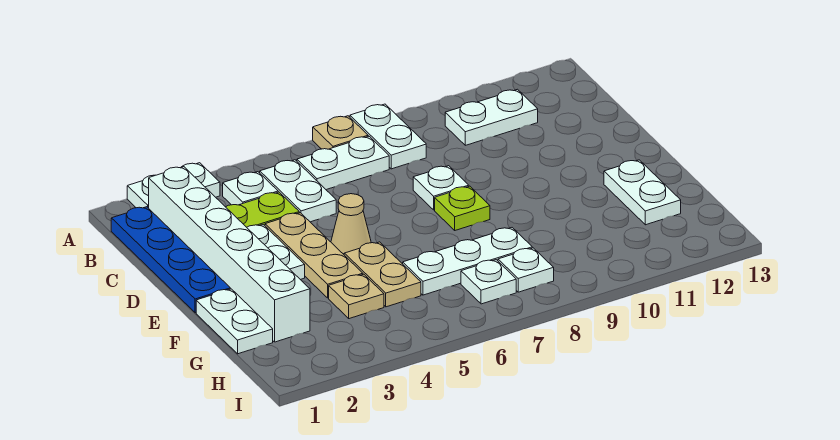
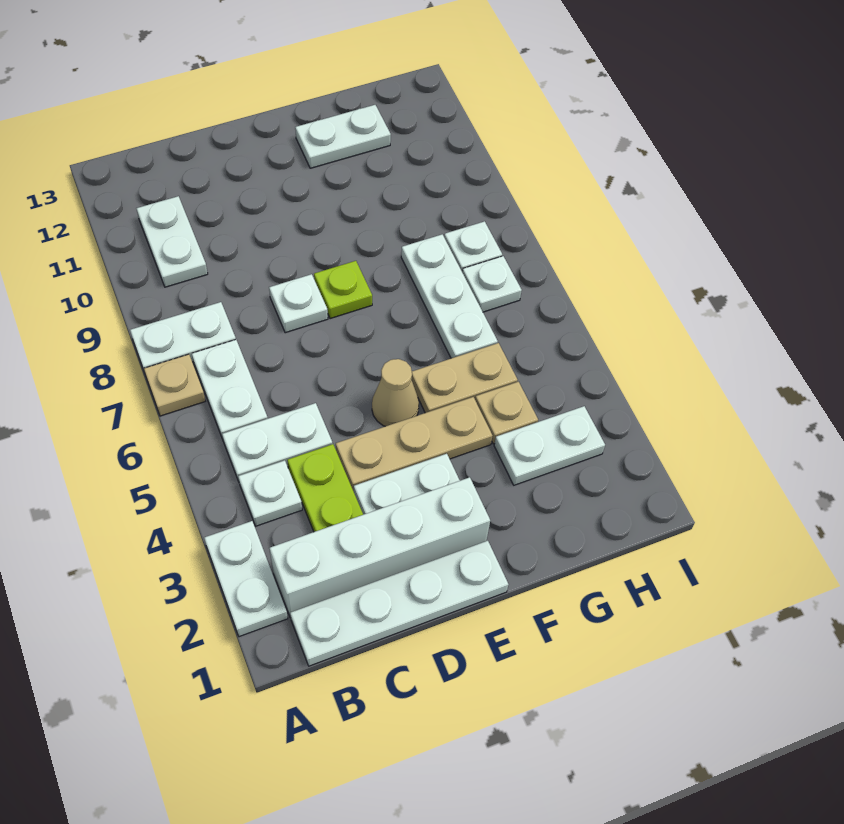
blue plate B1:E1 level 1 -> white plate B1:E1 level 1
white brick B2:G2 level 1 -> white brick B2:E2 level 1
white plate F1:G1 level 1 -> white plate G3:H3 level 1

